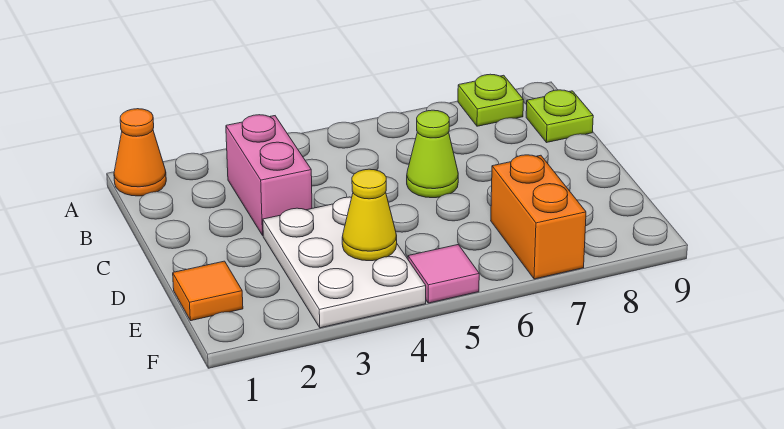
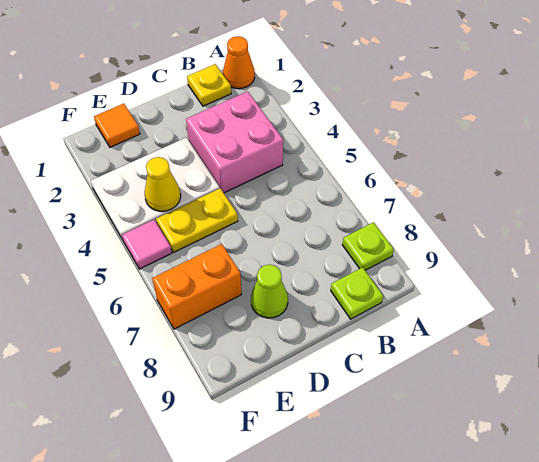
none -> yellow plate B1 level 1
pink brick B3:C3 level 1 -> pink brick B3:C4 level 1
lime cone C6 level 1 -> lime cone D8 level 1
none -> yellow plate D5:E5 level 1

